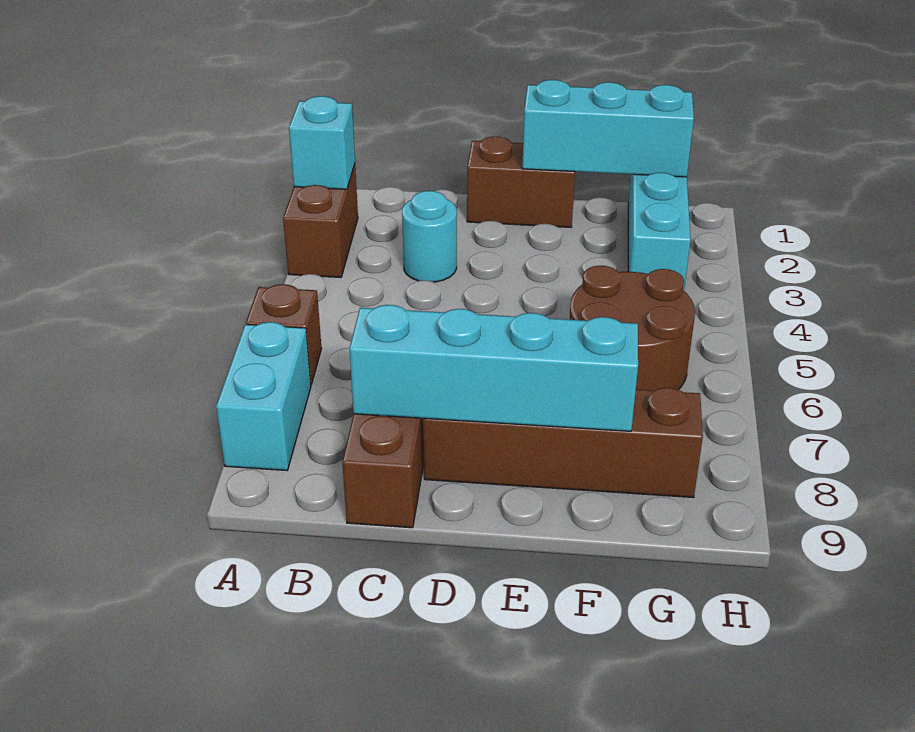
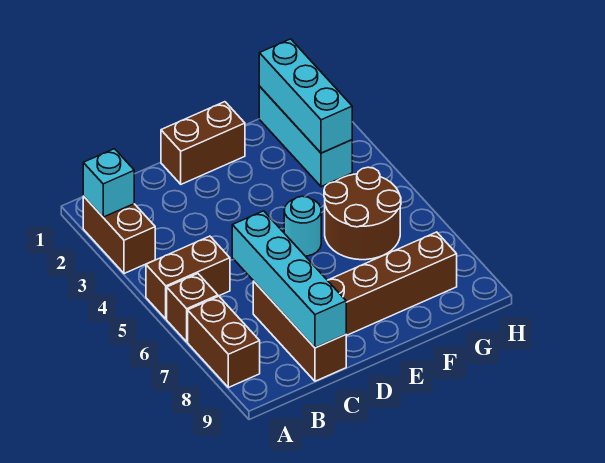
none -> brown brick A5:B5 level 1
cyan brick A7:A8 level 1 -> brown brick A7:A8 level 1
cyan round brick C3 level 1 -> cyan round brick E5 level 1
cyan brick C8:F8 level 2 -> cyan brick C6:C9 level 2
cyan brick E1:G1 level 2 -> cyan brick G1:G3 level 2

